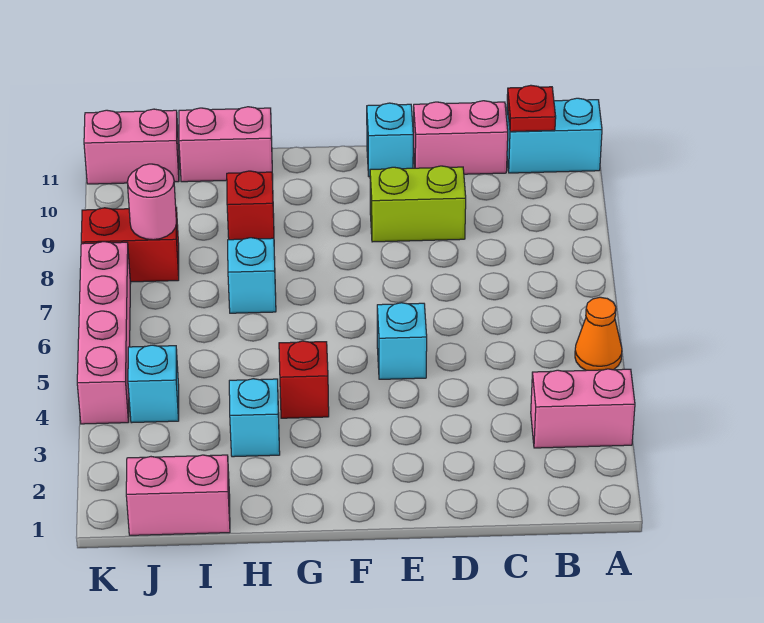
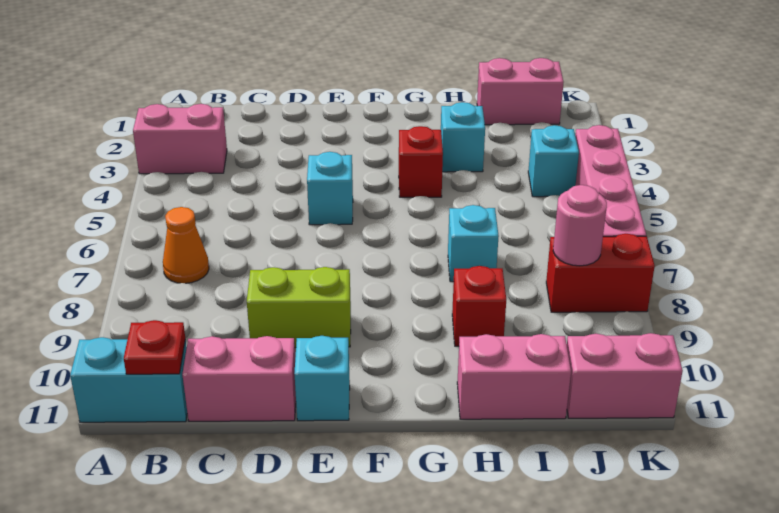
orange cone A5 level 1 -> orange cone B7 level 1

